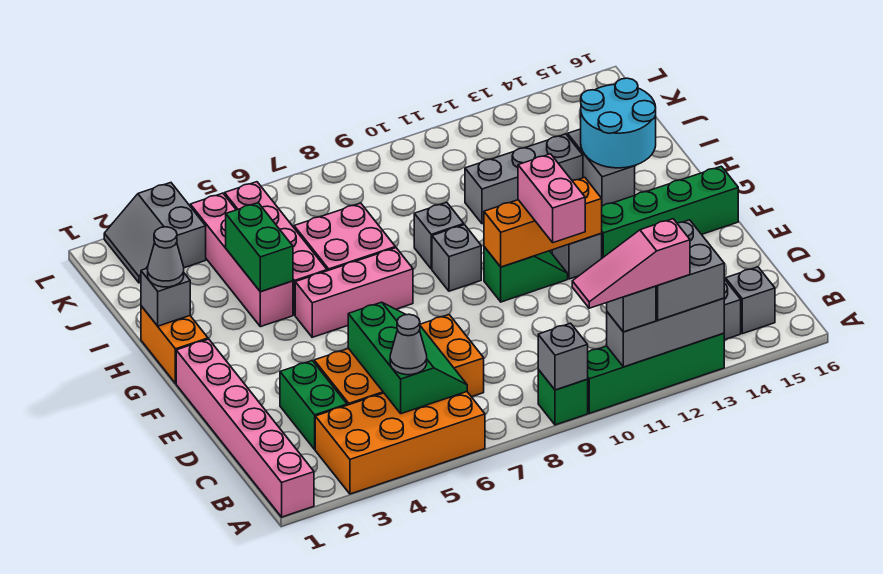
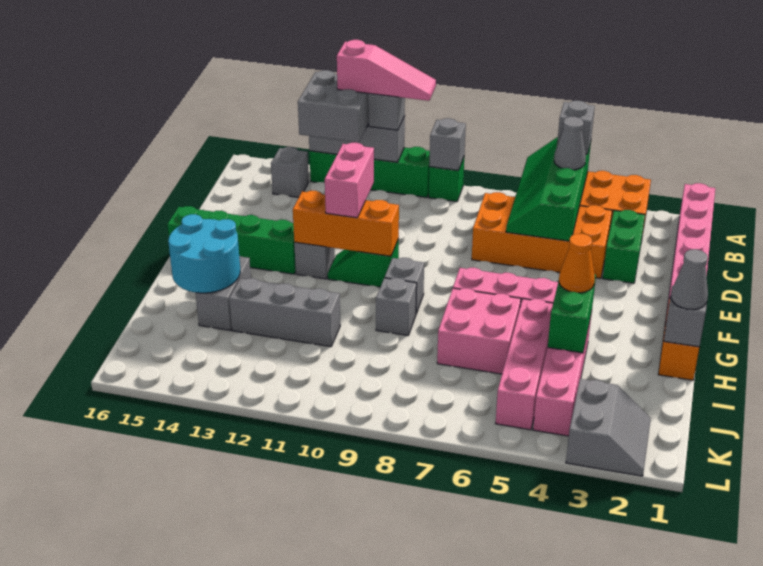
green slope B5:D6 level 2 top 5 -> green slope A5:D6 level 2 top 5
grey brick B15 level 1 -> grey brick A5 level 3
none -> orange cone H4 level 3

